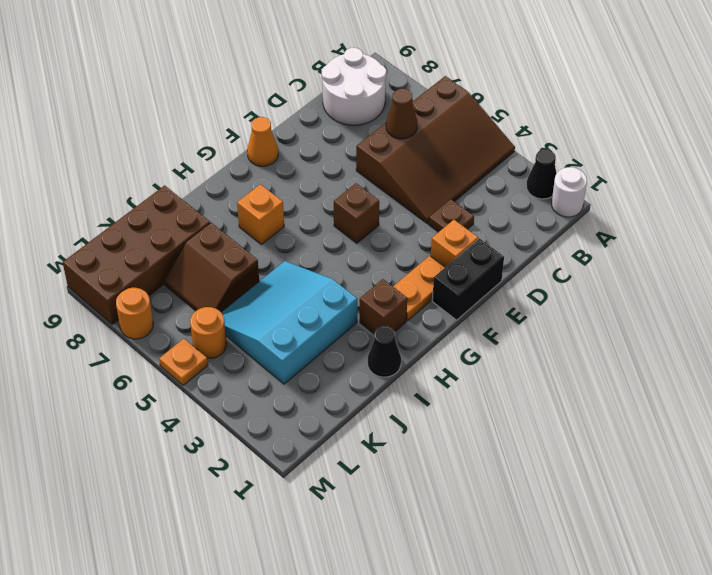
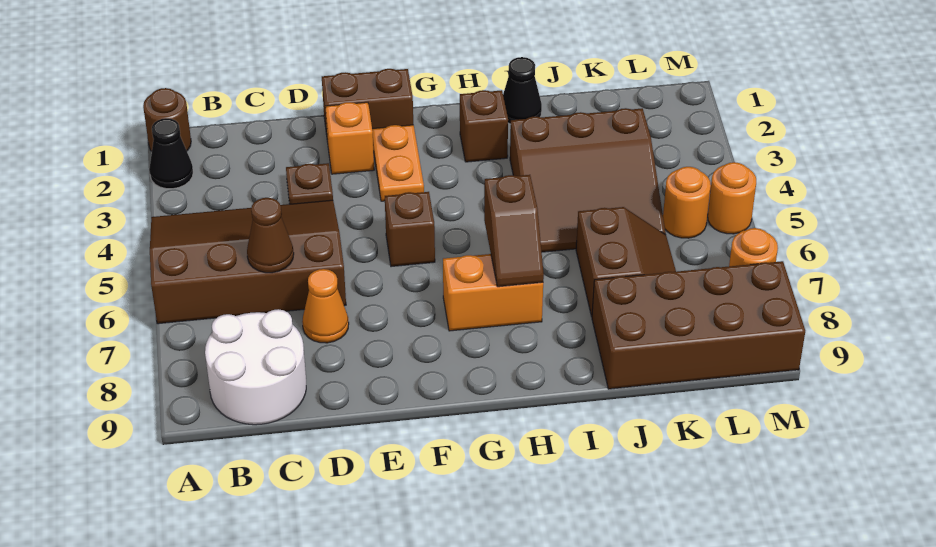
white round brick A1 level 1 -> brown round brick A1 level 1
black brick E1:F1 level 1 -> brown brick E1:F1 level 1
orange plate F2:G2 level 1 -> orange plate F2:F3 level 1
orange cone F9 level 1 -> orange cone D7 level 1
none -> brown slope H6:H7 level 2 top 6
orange brick H7 level 1 -> orange brick G7:H7 level 1
cyan slope I3:K5 level 1 top 3 -> brown slope I3:K5 level 1 top 3
orange plate M5 level 1 -> orange round brick M5 level 1

